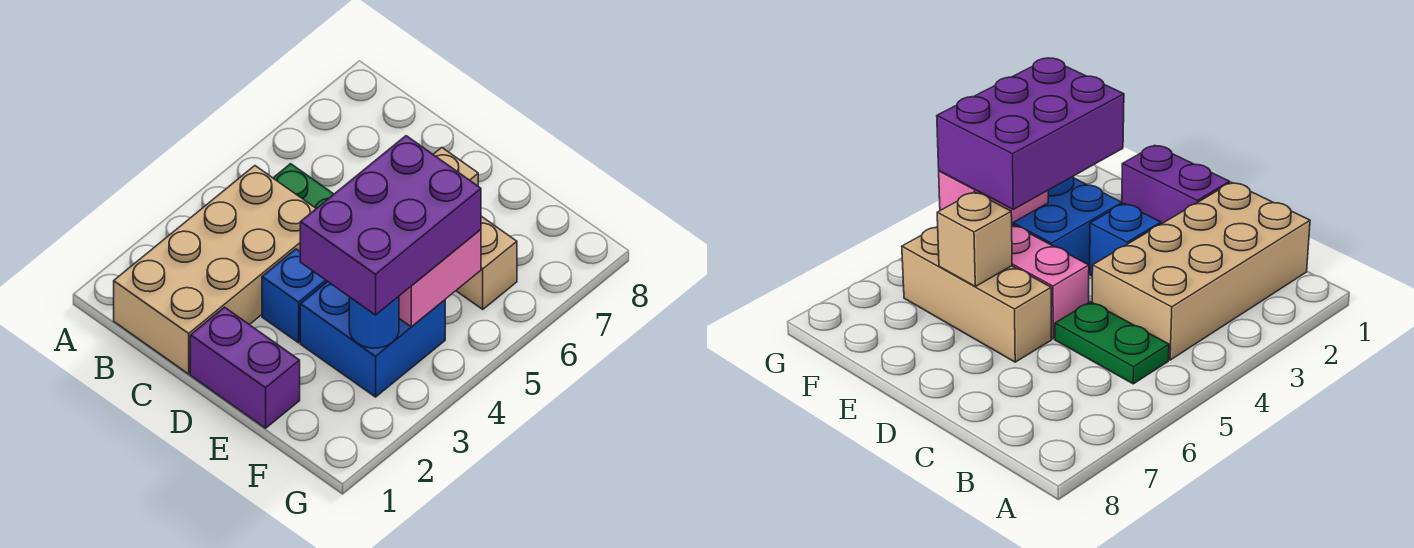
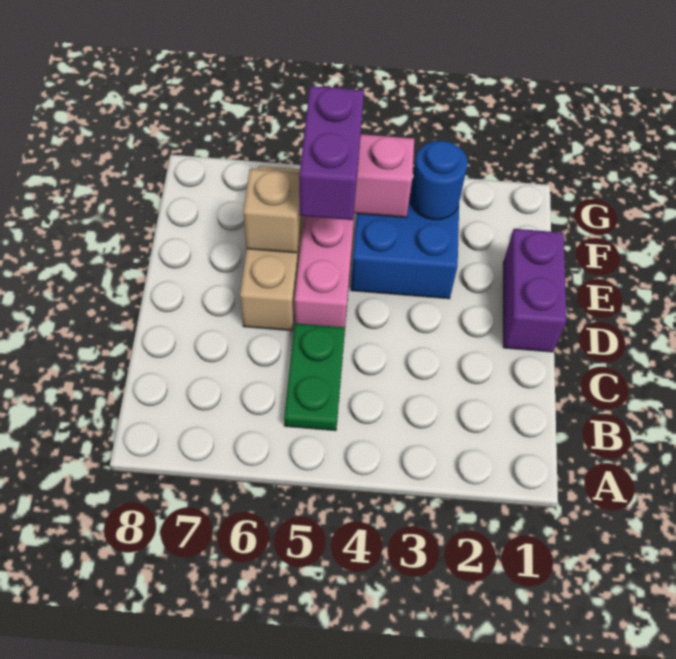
tan brick B1:C4 level 1 -> none
blue brick D3 level 1 -> none
purple brick E3:F5 level 3 -> purple brick E5:F5 level 3

